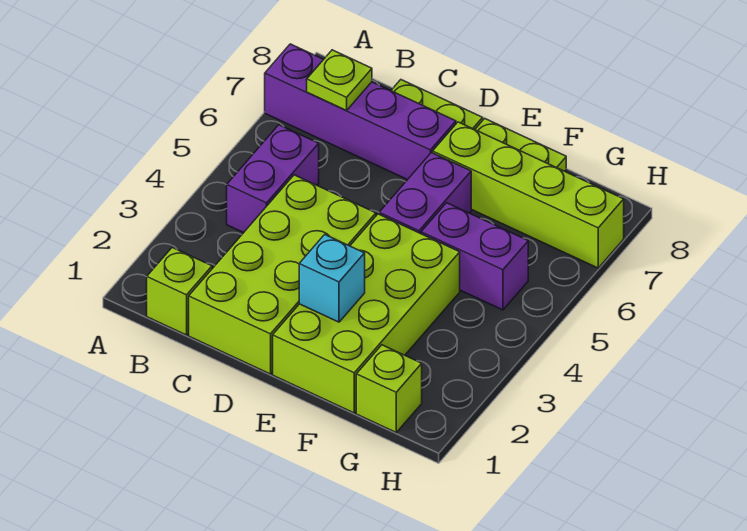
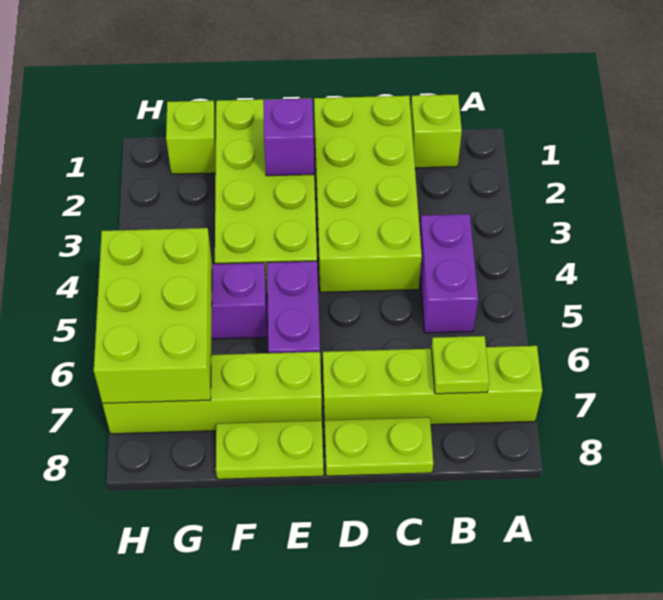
purple brick A7:D7 level 1 -> lime brick A7:D7 level 1
cyan brick E2 level 2 -> purple brick E2 level 2
none -> lime brick G5:H7 level 2

